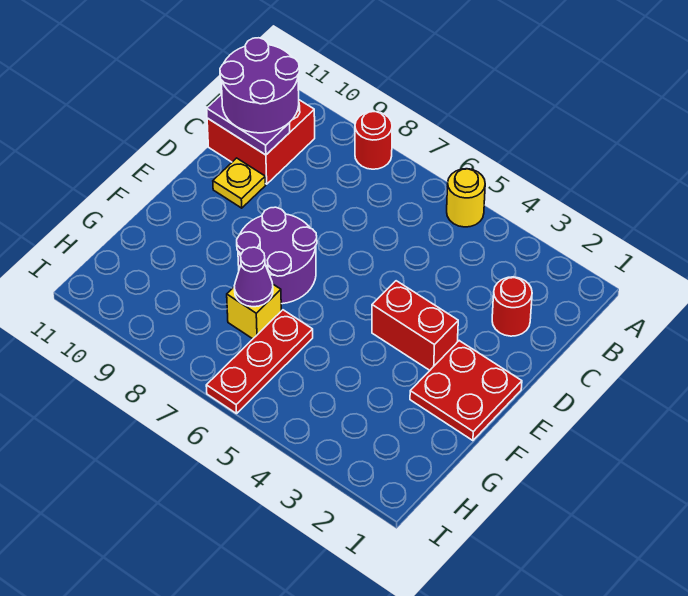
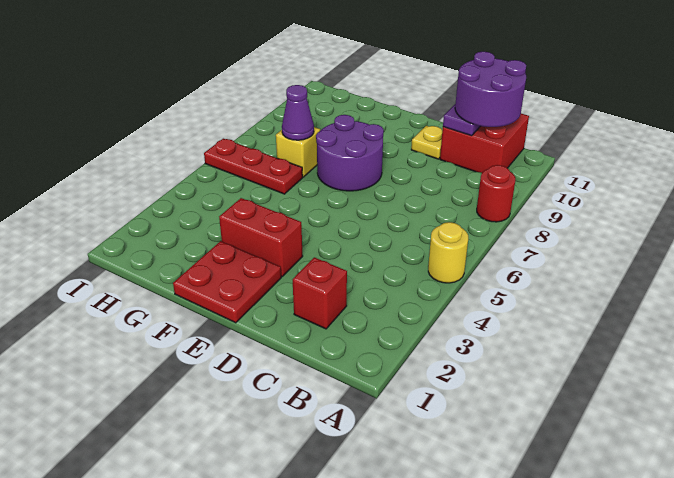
red round brick C2 level 1 -> red brick C2 level 1
red brick E3:E4 level 1 -> red brick E3:F3 level 1

